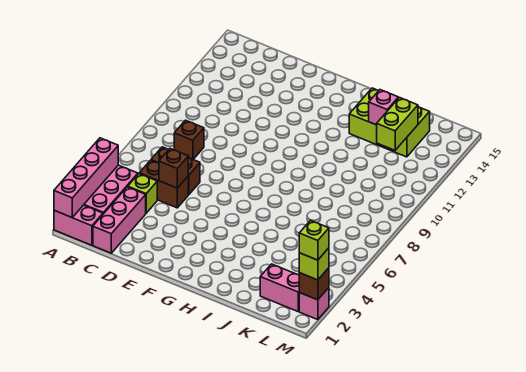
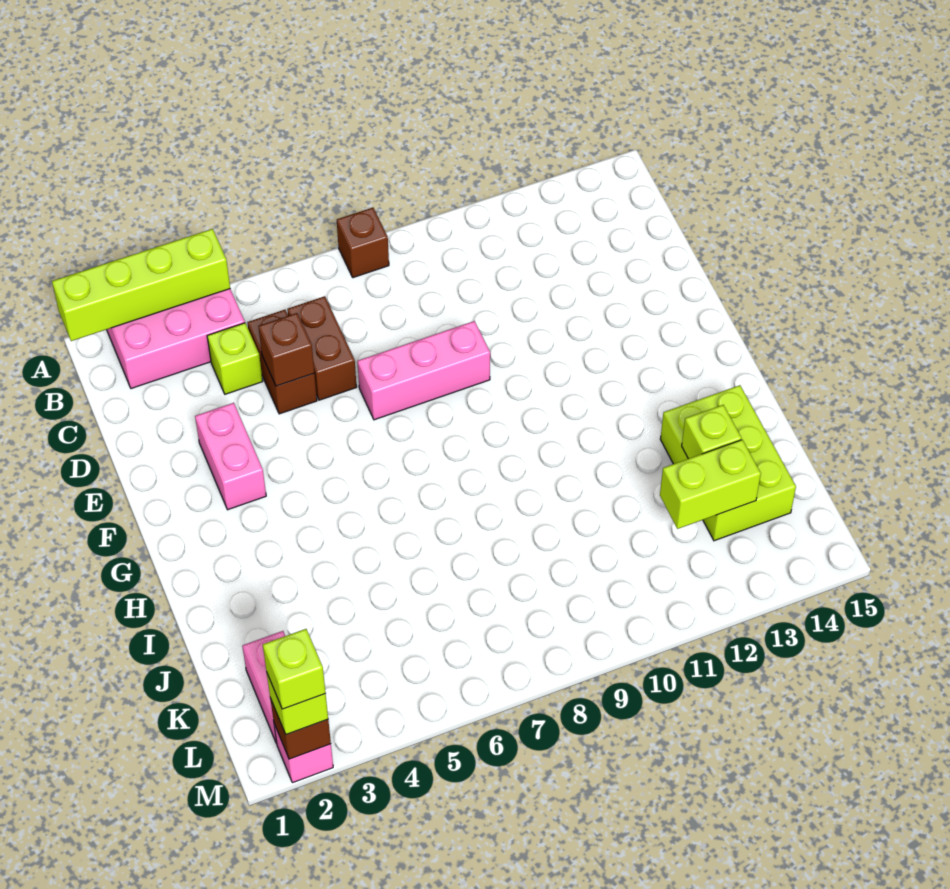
pink brick A1:B1 level 1 -> pink brick E3:F3 level 1
pink brick A1:A4 level 2 -> lime brick A1:A4 level 2
pink brick C1:C3 level 1 -> pink brick E7:E9 level 1
brown brick C8 level 1 -> brown brick A8 level 1
pink brick J13 level 2 -> lime brick J13 level 2

